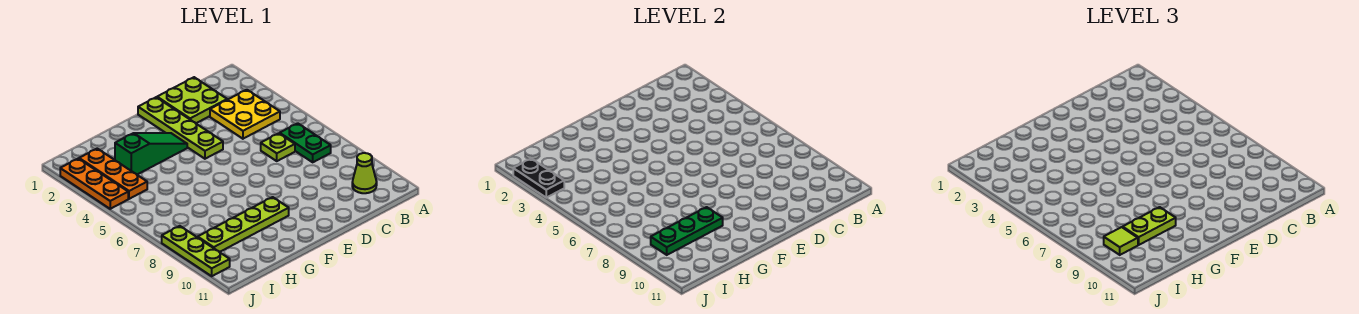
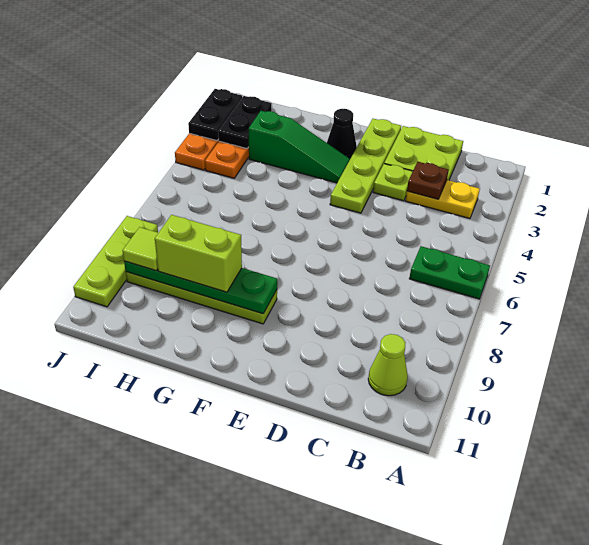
yellow plate B3:C4 level 1 -> yellow plate B3:C3 level 1
green plate B6:B7 level 1 -> green plate A6:B6 level 1
none -> brown plate C3 level 2
lime plate C6 level 1 -> lime plate D3 level 1
none -> black cone F2 level 1
green plate G9:I9 level 2 -> green plate F9:I9 level 2
lime plate G9:H9 level 3 -> lime brick G9:H9 level 3
none -> black plate I2:I3 level 2

